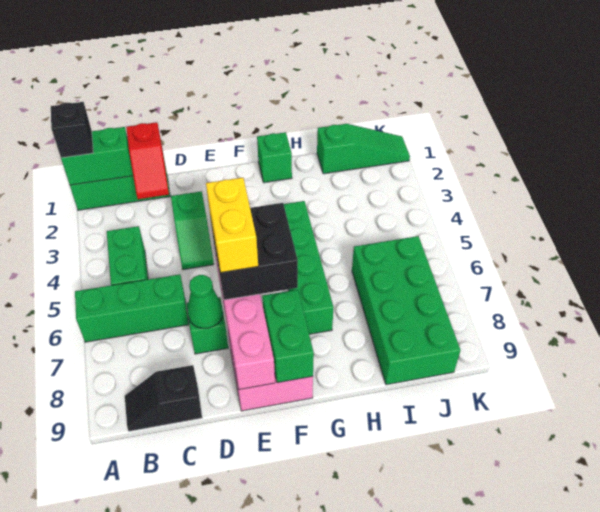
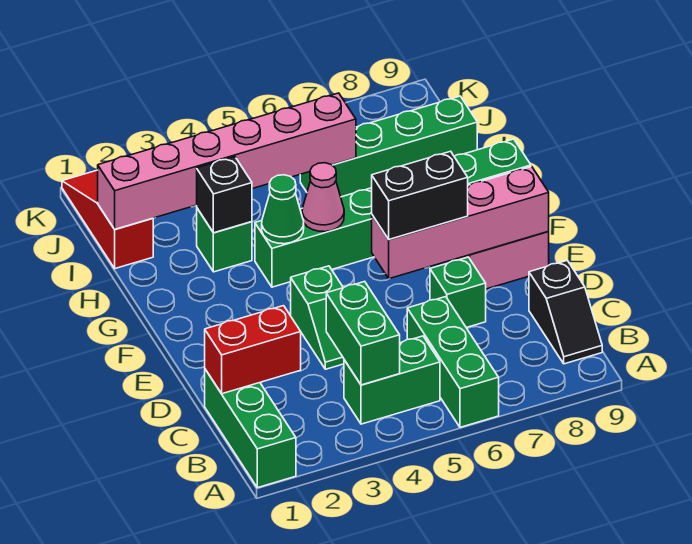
green brick A1:B1 level 2 -> green brick B4:C4 level 2
black brick A1 level 3 -> black brick H3 level 2
red slope C1:C2 level 2 top 1 -> red brick C1:C2 level 2
green slope D3:D4 level 1 top 3 -> green slope D4:E4 level 1 top E
green cone D7 level 2 -> green cone G4 level 2
black brick E6:F7 level 3 -> black brick E6:E7 level 3
yellow brick E6:E7 level 4 -> none
green brick G1 level 1 -> green brick H3 level 1
none -> pink cone G5 level 2
green slope I1:K1 level 1 top I -> red slope I1:K1 level 1 top I
none -> pink brick I1:I6 level 2
green brick I6:J9 level 1 -> green brick I6:I9 level 1

